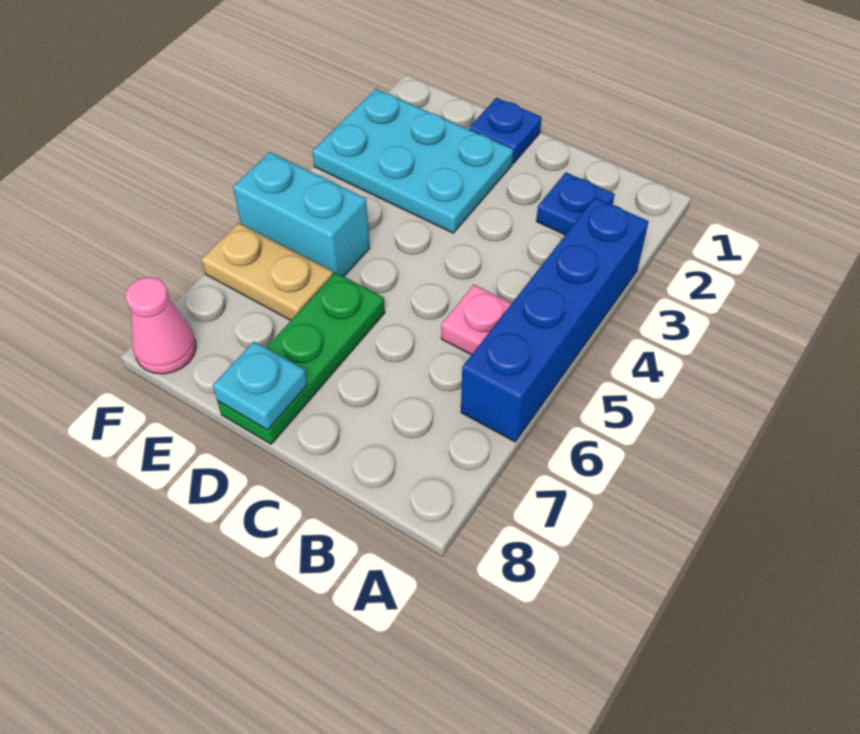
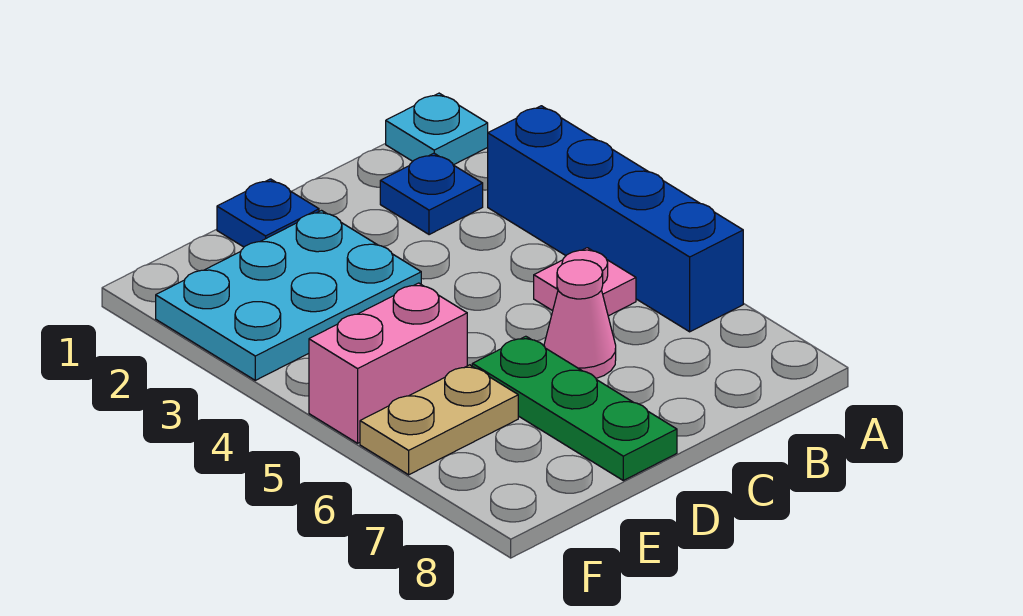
cyan plate D8 level 2 -> cyan plate A1 level 1
cyan brick E5:F5 level 1 -> pink brick E5:F5 level 1
pink cone F8 level 1 -> pink cone C6 level 1

